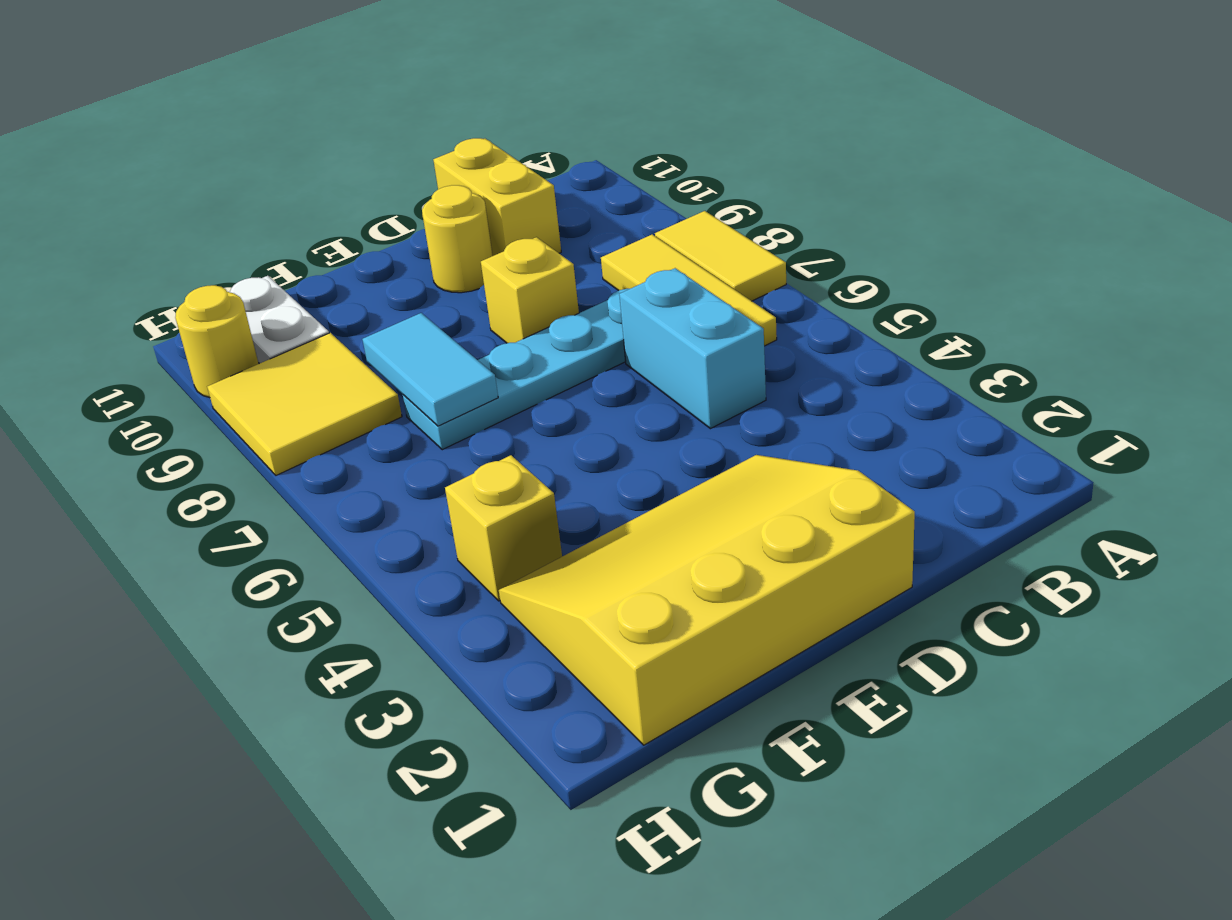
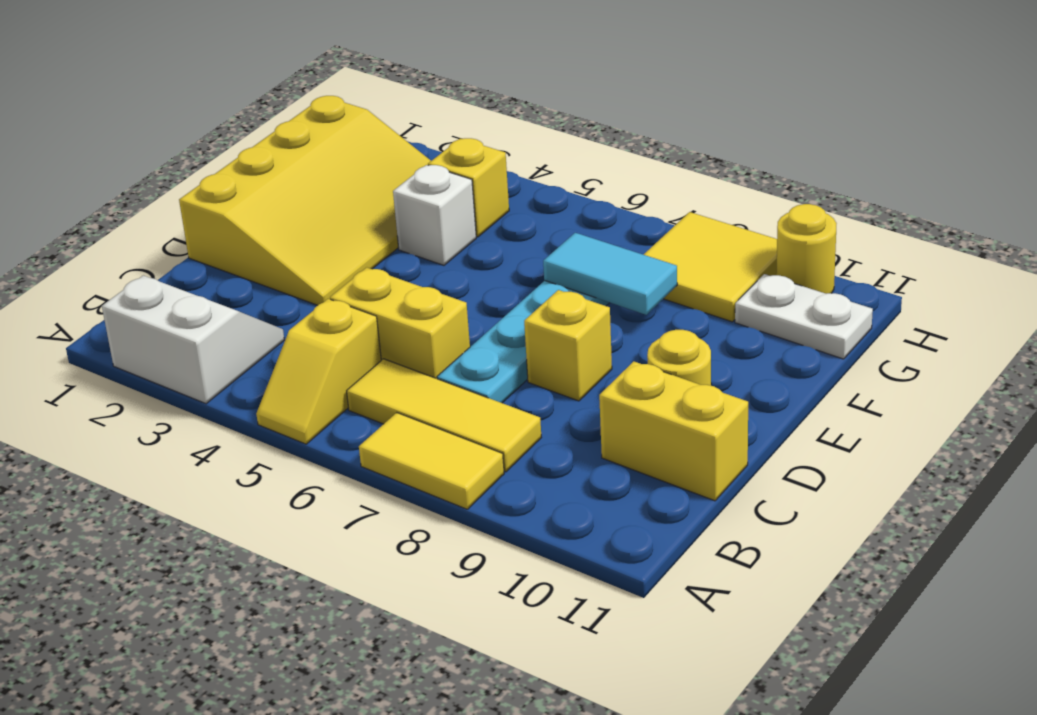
none -> white slope A2:B3 level 1 top A
none -> yellow slope A5:B5 level 1 top B
cyan brick C5:C6 level 1 -> yellow brick C5:C6 level 1
none -> white brick F4 level 1

